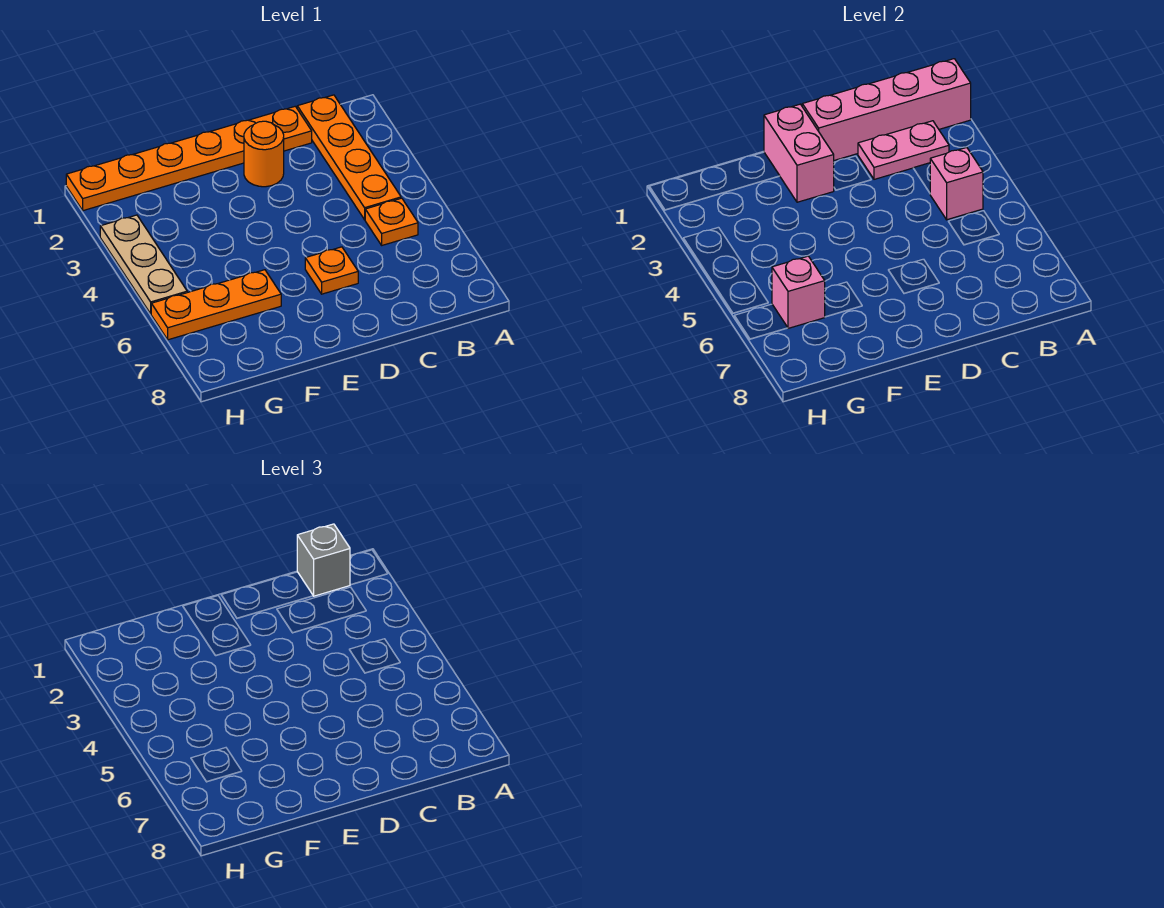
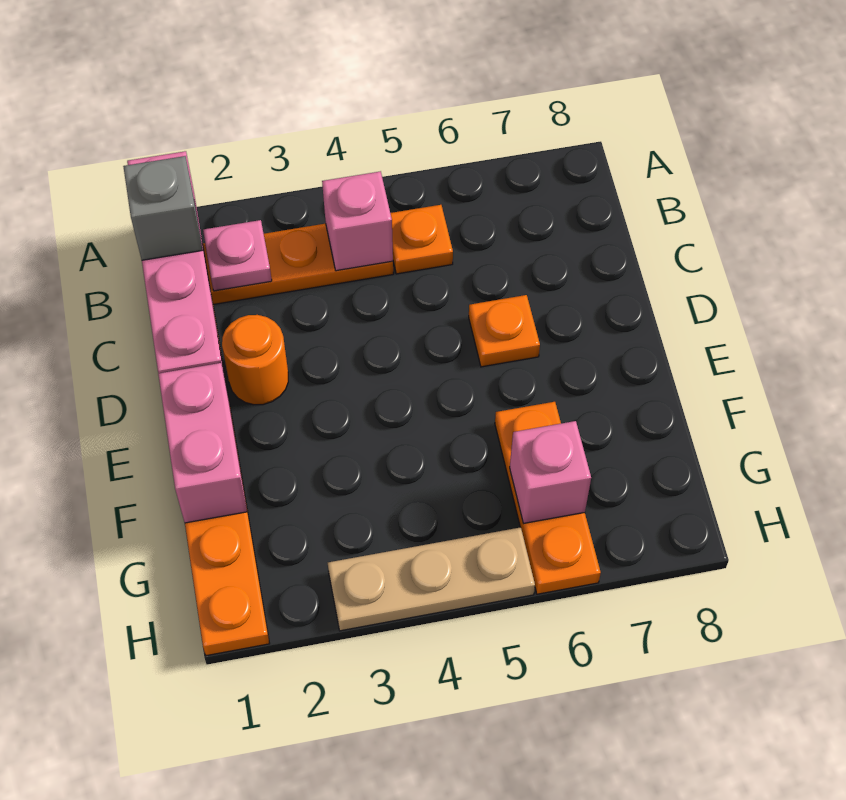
pink plate B2:C2 level 2 -> pink plate B2 level 2
pink brick E1:E2 level 2 -> pink brick E1:F1 level 2

